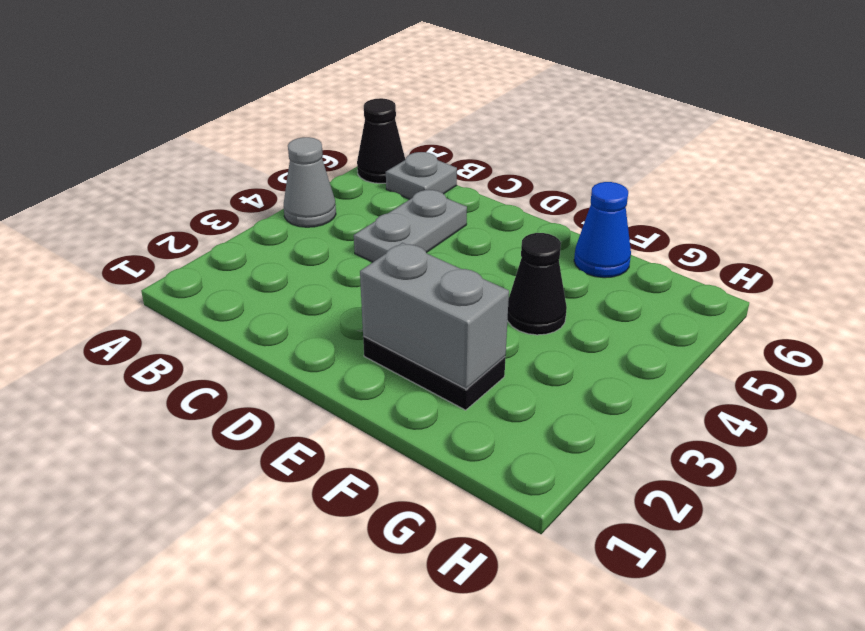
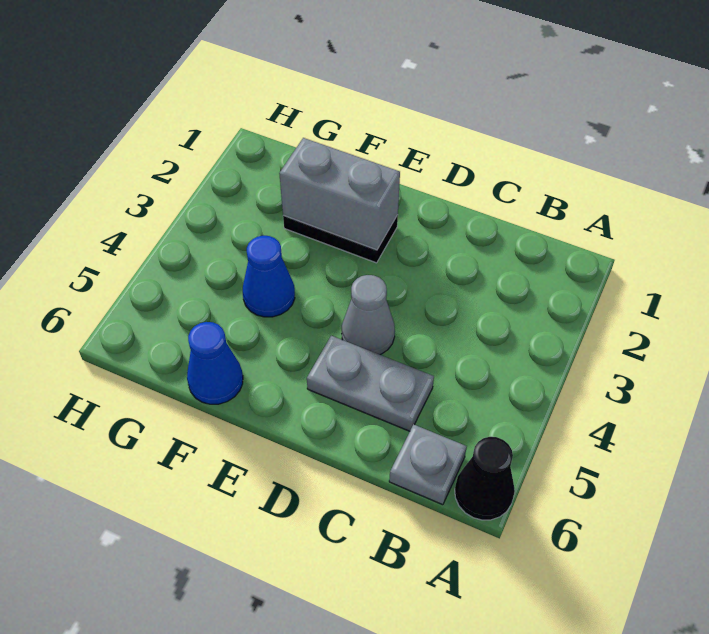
grey cone A4 level 1 -> grey cone D4 level 1
grey plate C4:C5 level 1 -> grey plate C5:D5 level 1
black cone F4 level 1 -> blue cone F4 level 1

